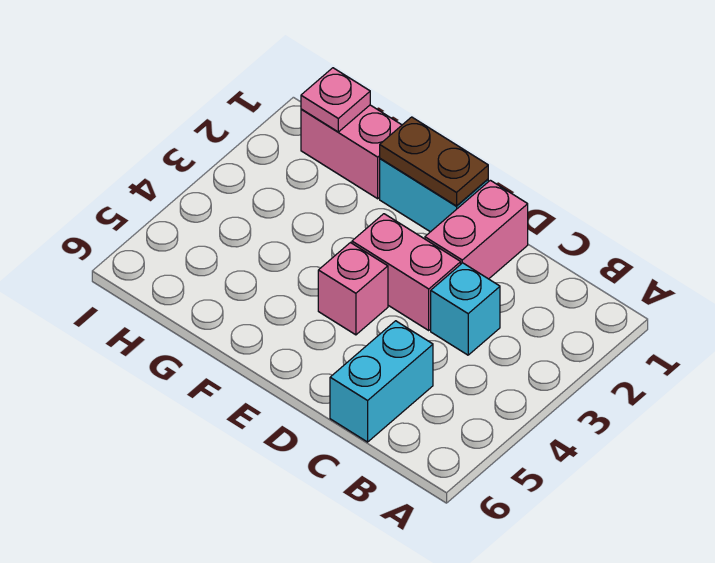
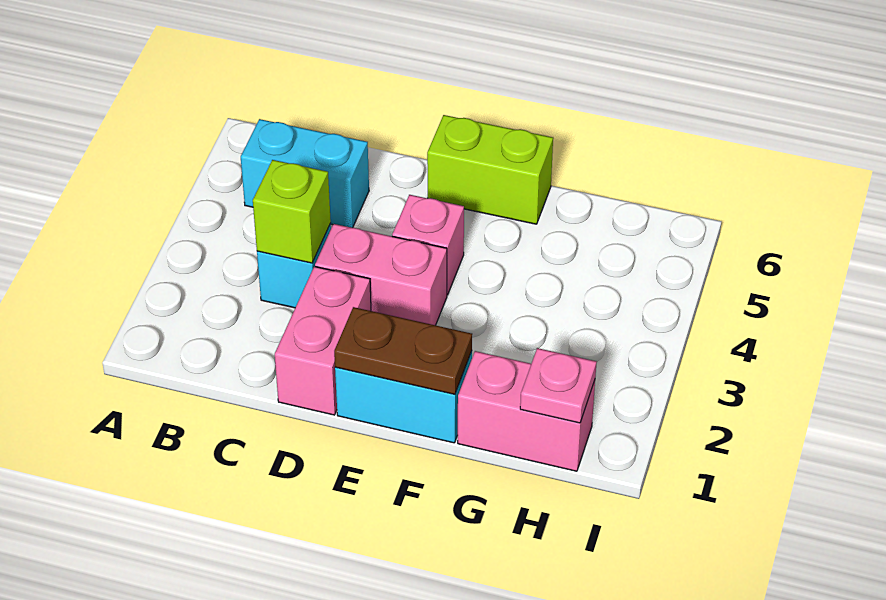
none -> lime brick C3 level 2
cyan brick C5:C6 level 1 -> cyan brick B5:C5 level 1
none -> lime brick E6:F6 level 1

